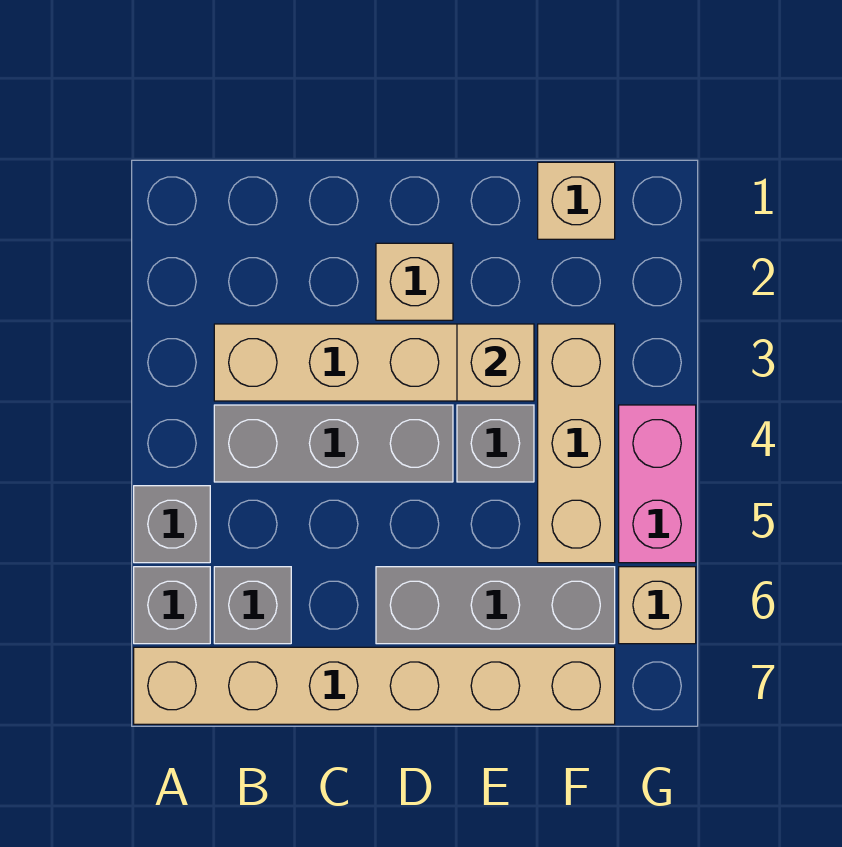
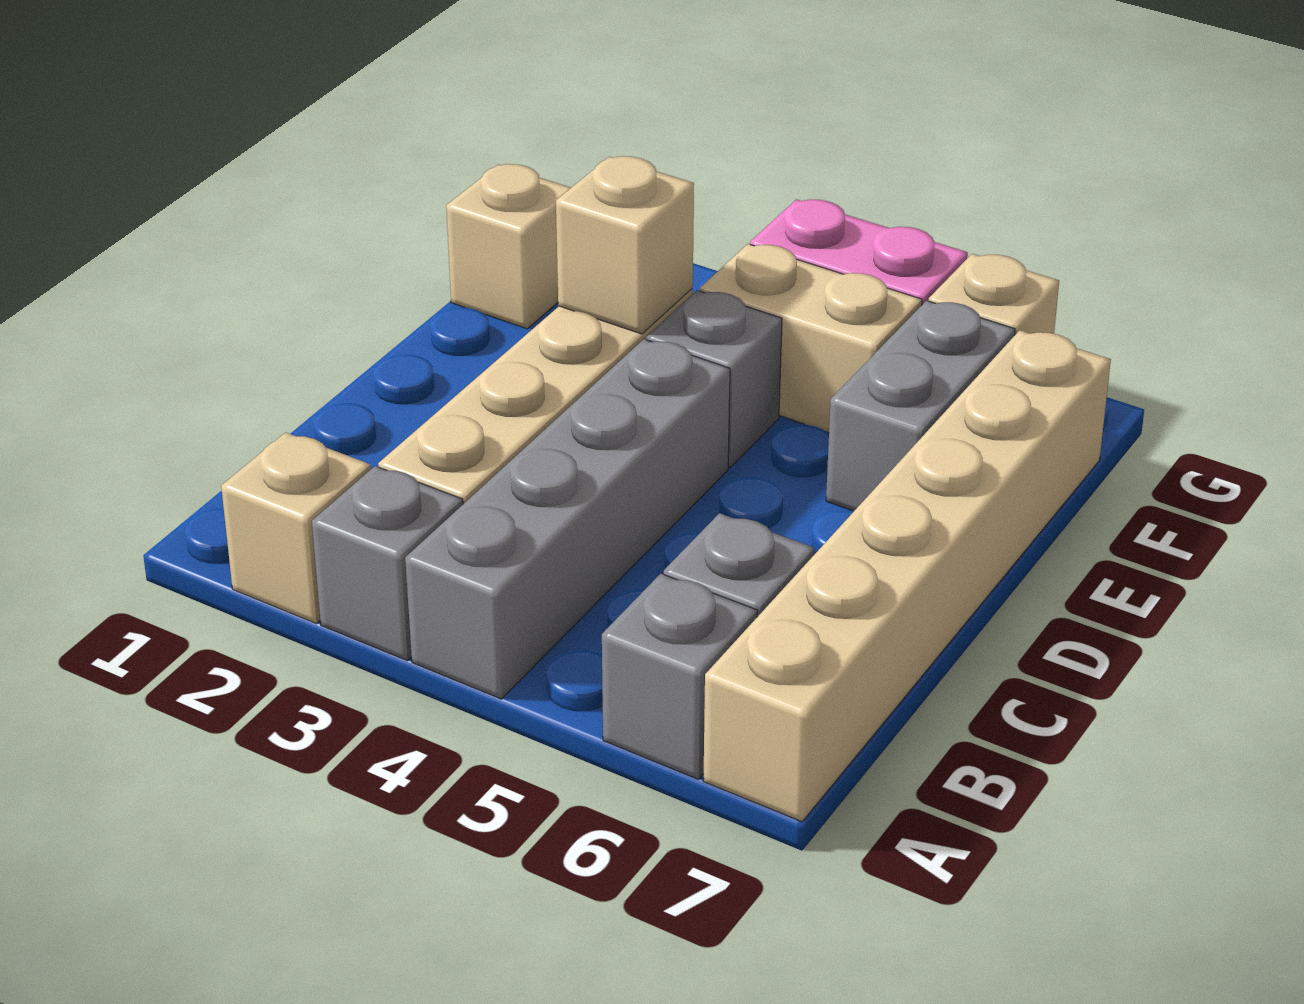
grey brick A5 level 1 -> grey brick A3 level 1
grey brick B4:D4 level 1 -> grey brick A4:D4 level 1
tan brick D2 level 1 -> tan brick A2 level 1
grey brick D6:F6 level 1 -> grey brick E6:F6 level 1
tan brick F3:F5 level 1 -> tan brick F4:F5 level 1

